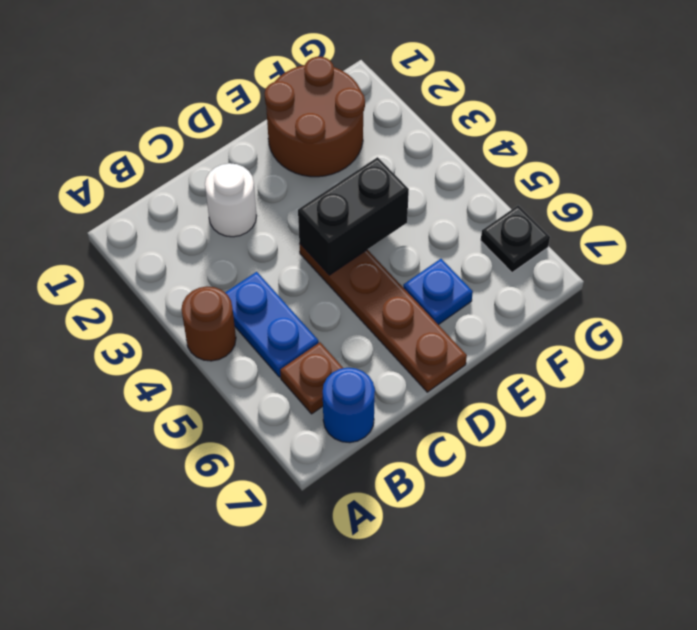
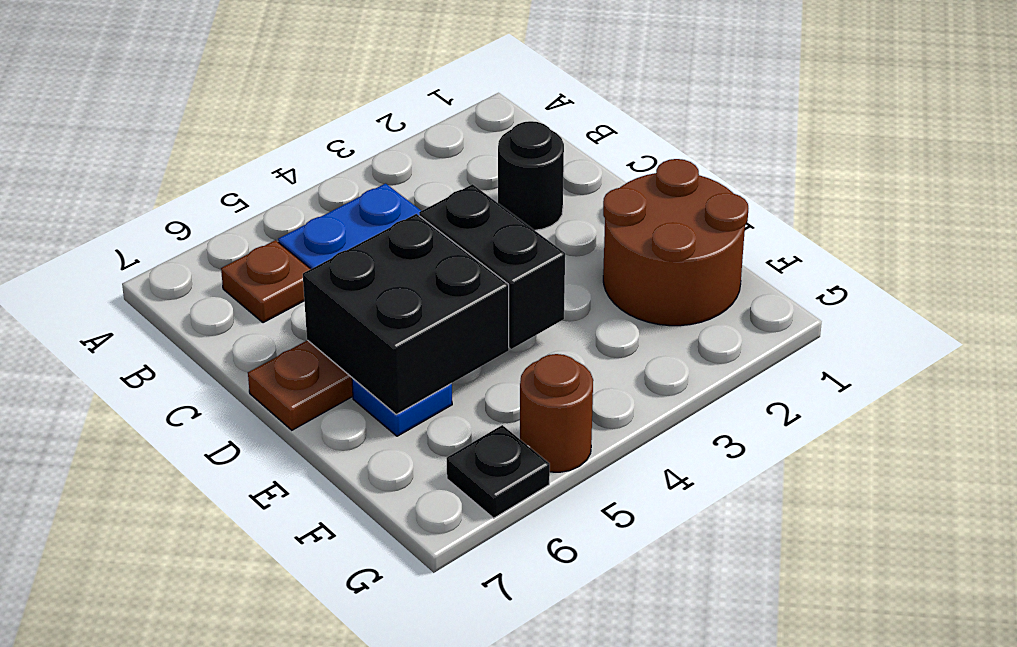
brown round brick A4 level 1 -> brown round brick G5 level 1
blue round brick B7 level 1 -> none
white round brick C2 level 1 -> black round brick C2 level 1
none -> black brick D5:E6 level 2

